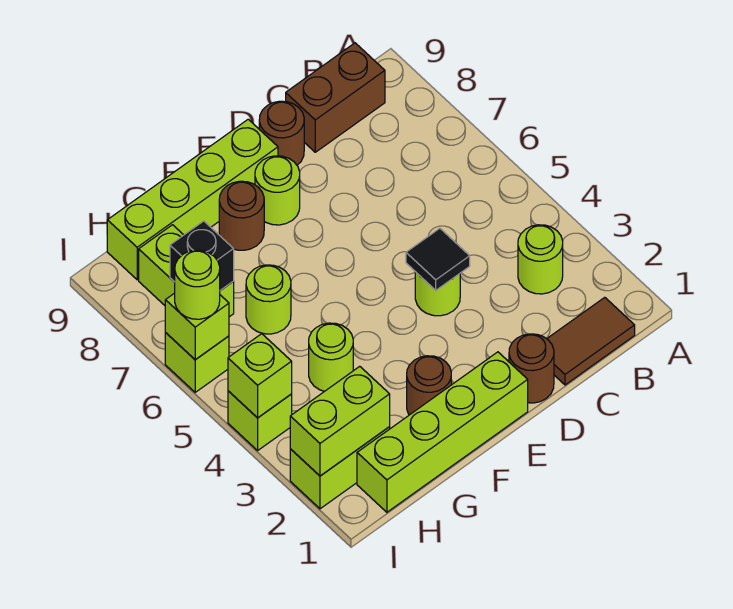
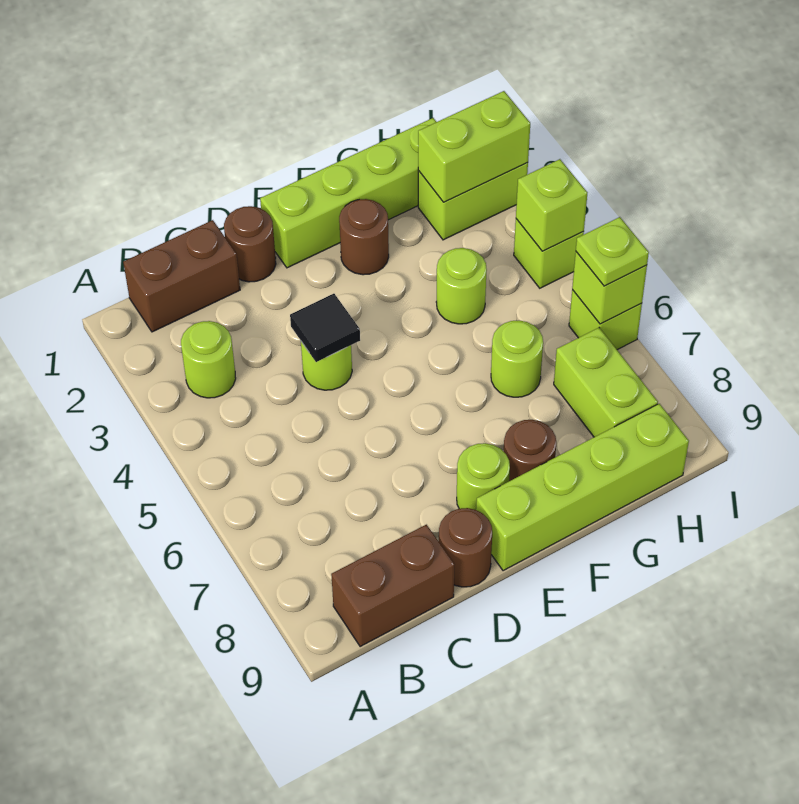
brown tile B1:C1 level 1 -> brown brick B1:C1 level 1
black brick H7 level 2 -> none
lime round brick I6 level 3 -> lime plate I6 level 3

